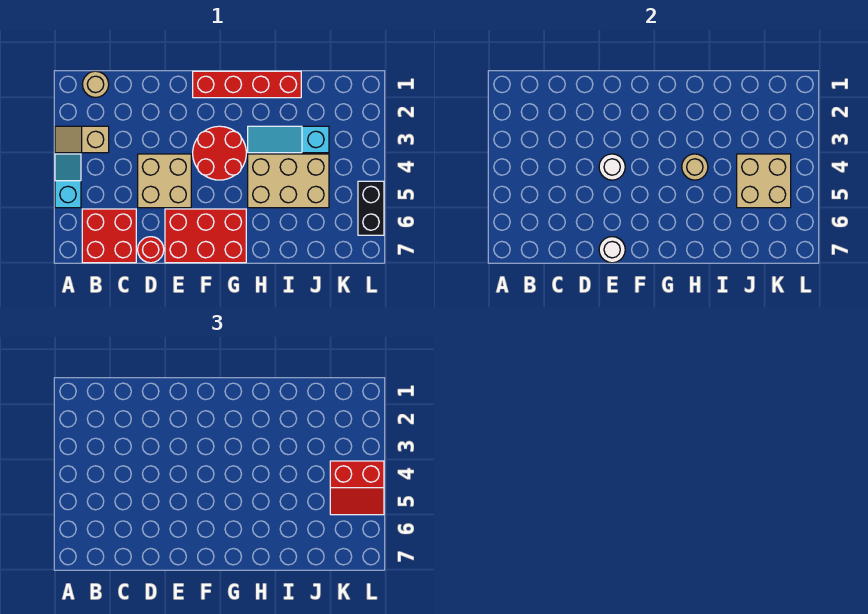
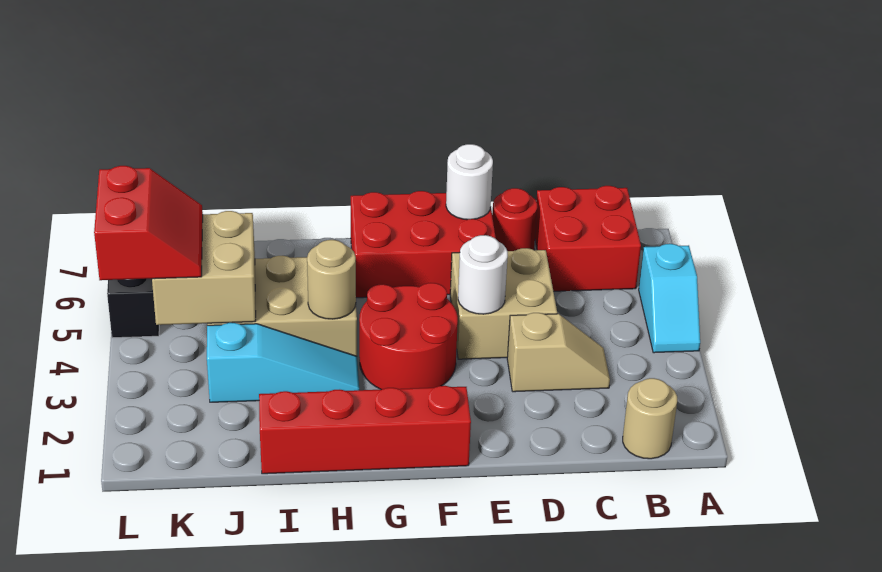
tan slope A3:B3 level 1 top B -> tan slope C3:D3 level 1 top D
red slope K4:L5 level 3 top 4 -> red slope K4:L5 level 3 top L

